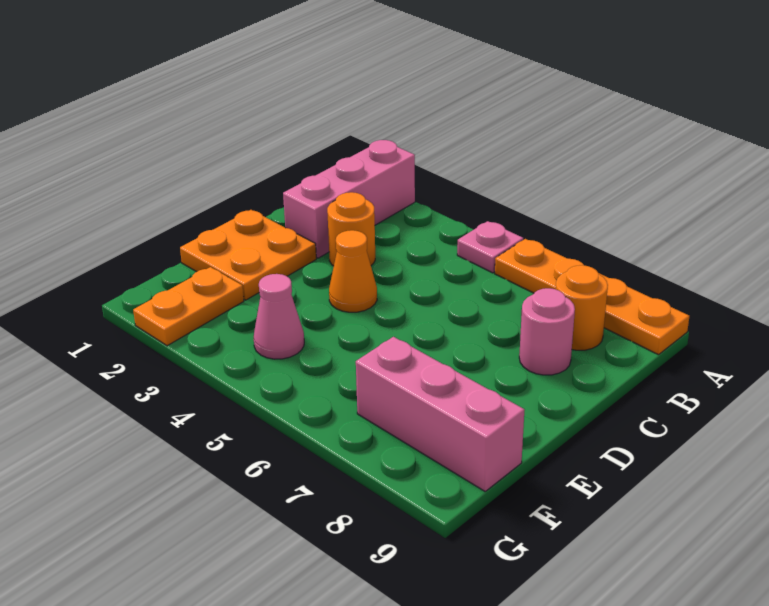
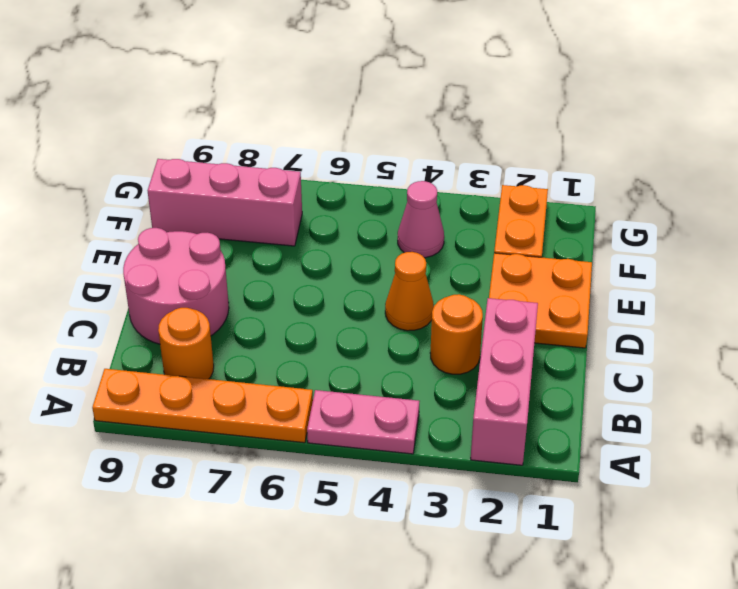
pink plate A5 level 1 -> pink plate A4:A5 level 1
pink round brick C8 level 1 -> pink round brick C8:D9 level 1

